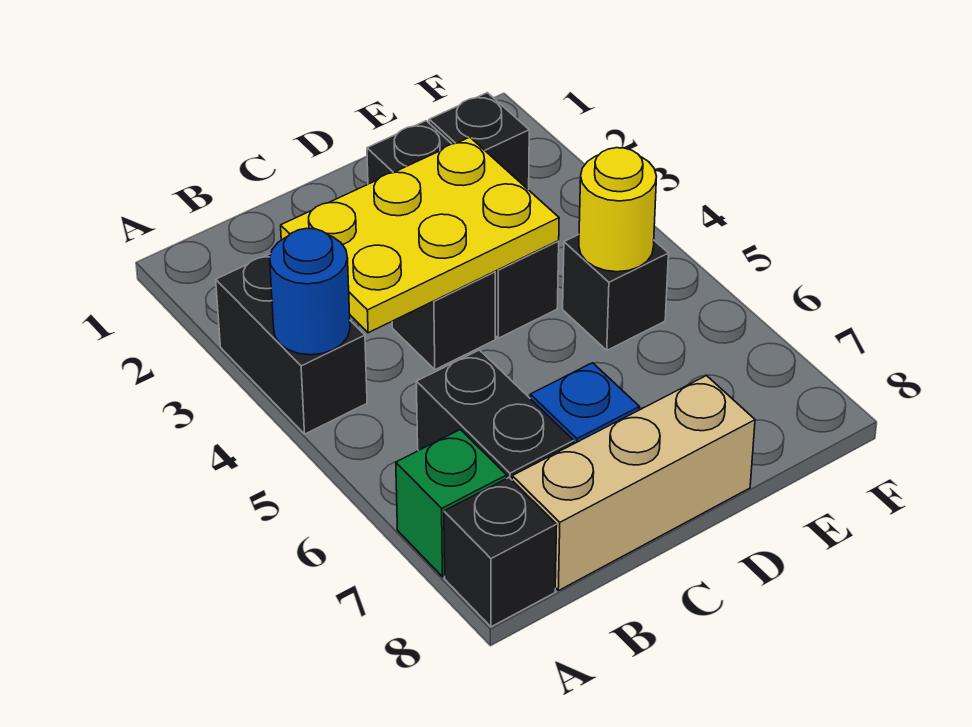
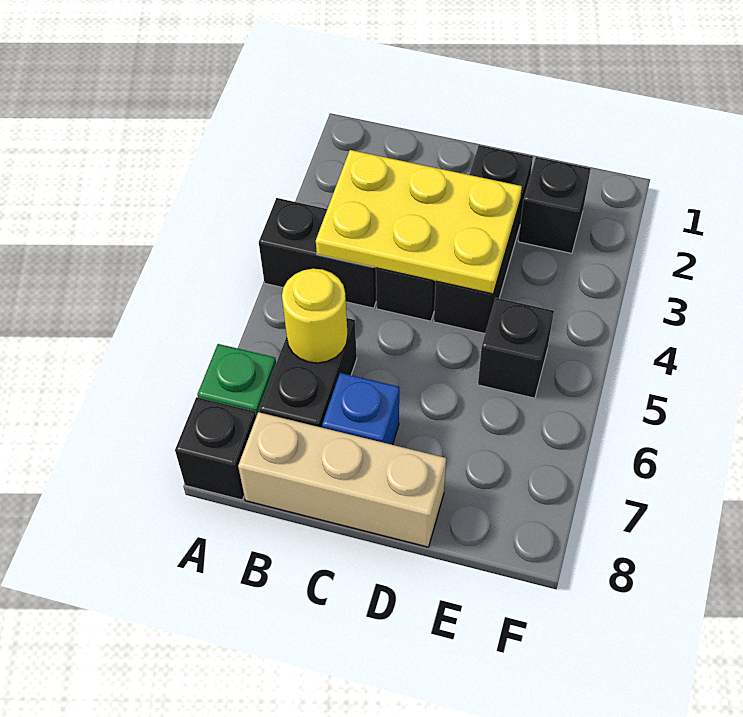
black brick A3:A4 level 1 -> black brick A4:B4 level 1
blue round brick A4 level 2 -> none
yellow round brick E5 level 2 -> yellow round brick B6 level 2

